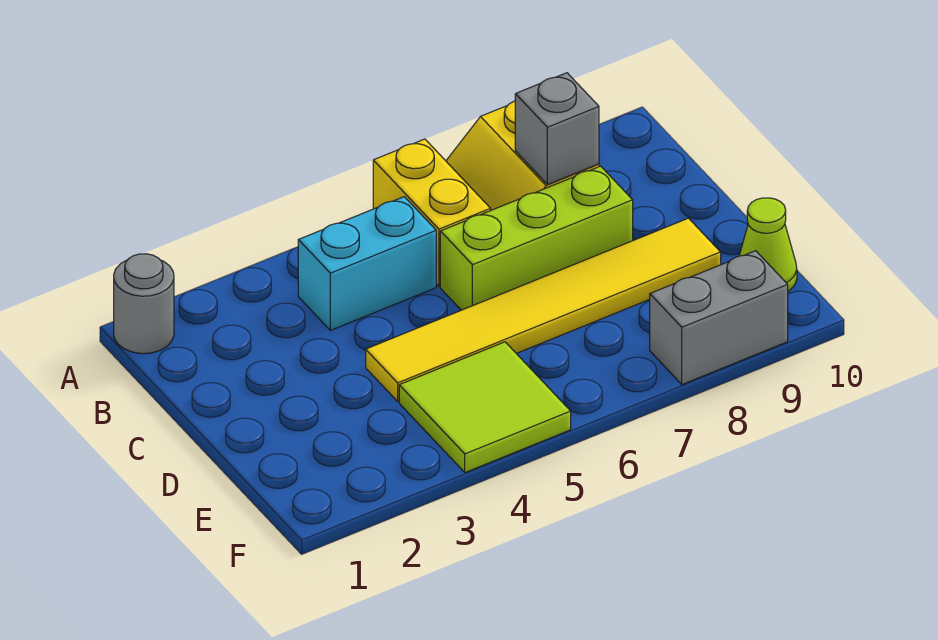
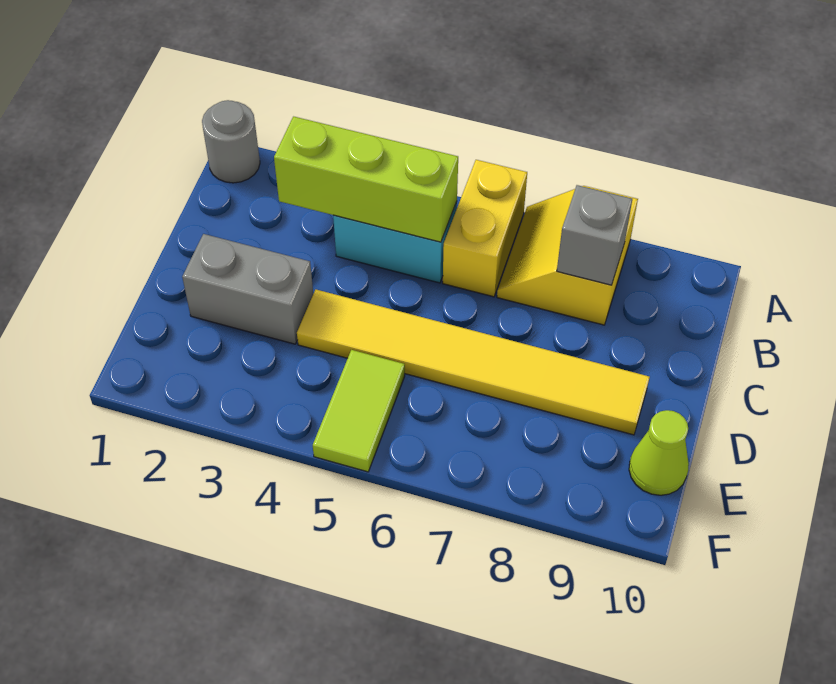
lime brick C6:C8 level 1 -> lime brick B3:B5 level 2
lime tile E4:F5 level 1 -> lime tile E5:F5 level 1
grey brick F8:F9 level 1 -> grey brick D2:D3 level 1

